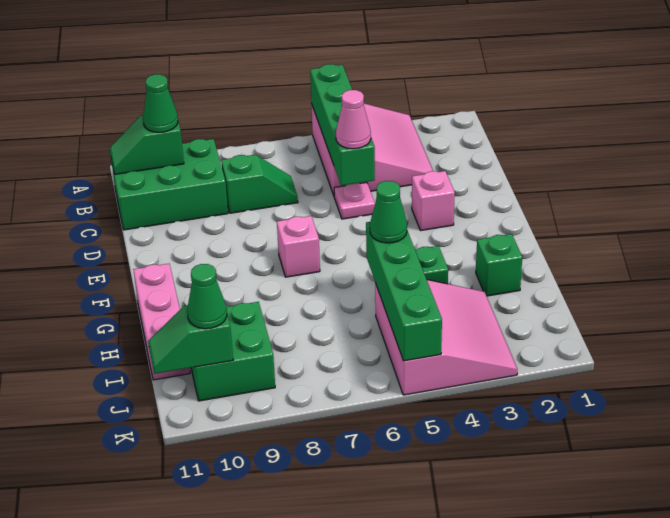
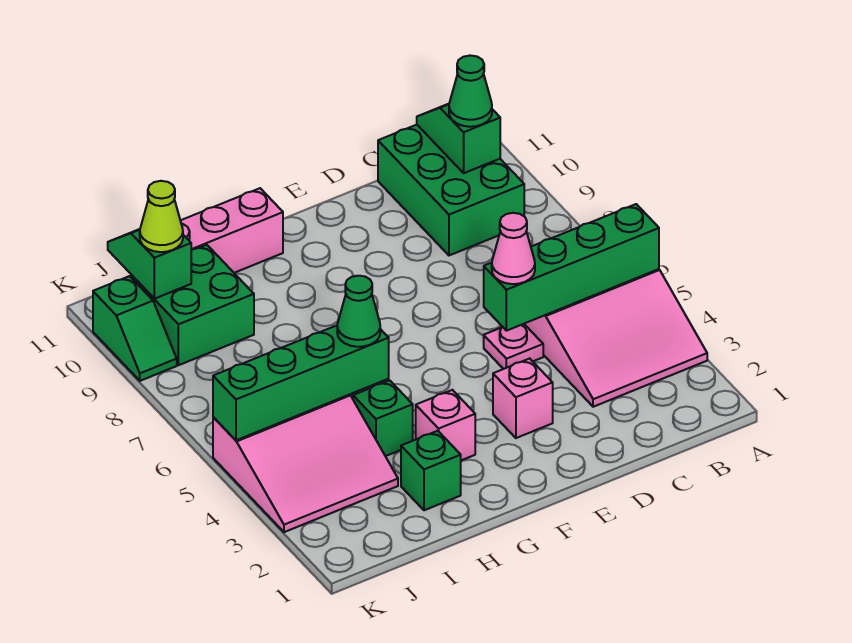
green slope C7:C8 level 1 top 8 -> green slope K9:K10 level 1 top 10
pink brick F7 level 1 -> pink brick G3 level 1
green cone J10 level 3 -> lime cone J10 level 3

